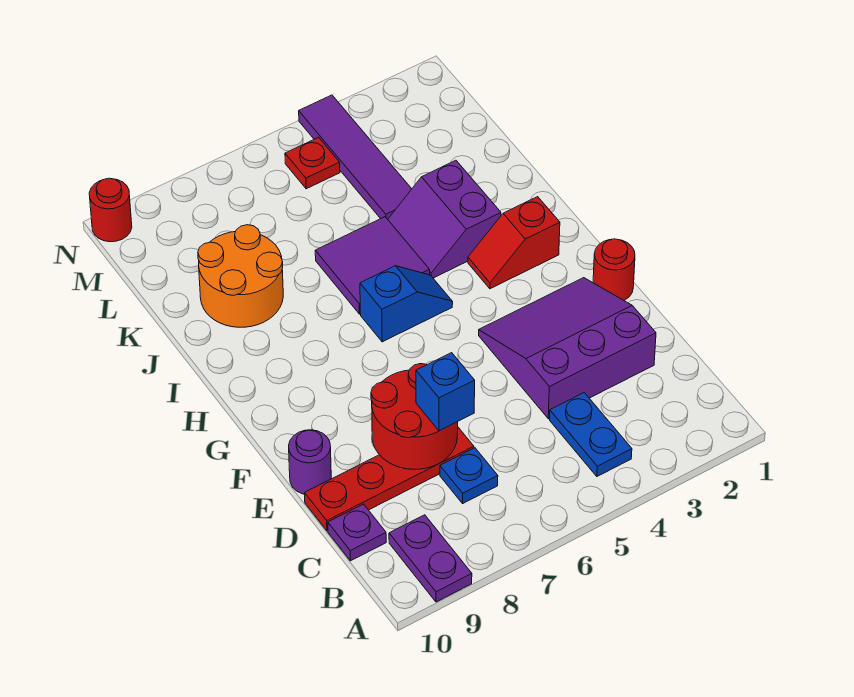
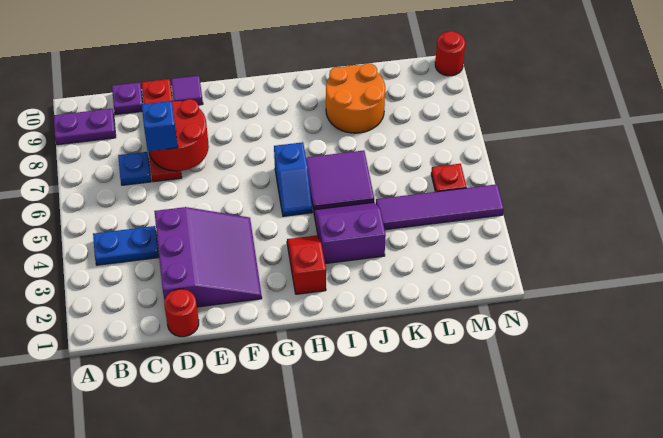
purple round brick E10 level 1 -> purple tile E10 level 1
red round brick F1 level 1 -> red round brick D1 level 1

